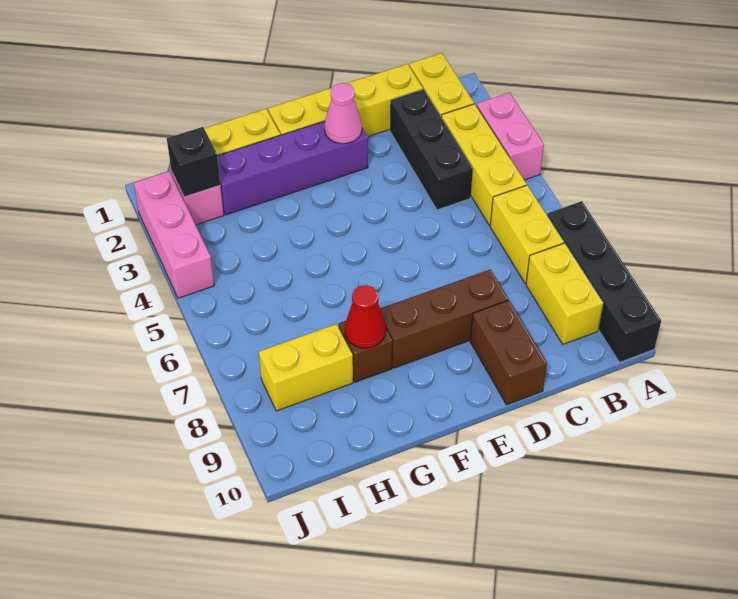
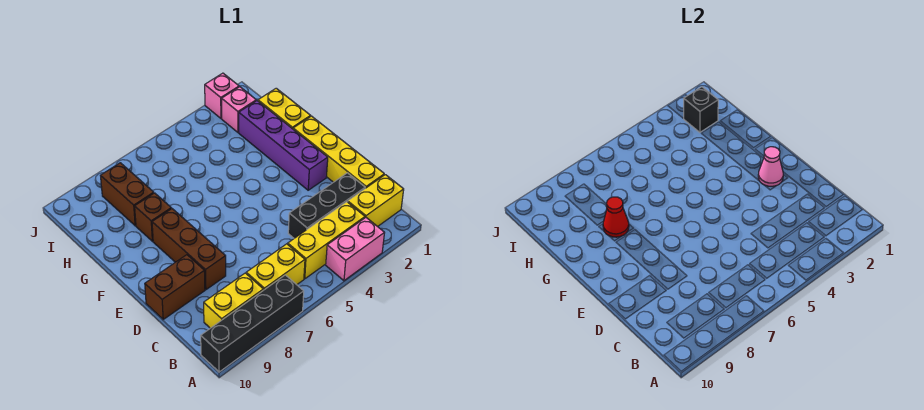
yellow brick H8:I8 level 1 -> brown brick H8:I8 level 1
pink brick J2:J4 level 1 -> pink brick J2 level 1

